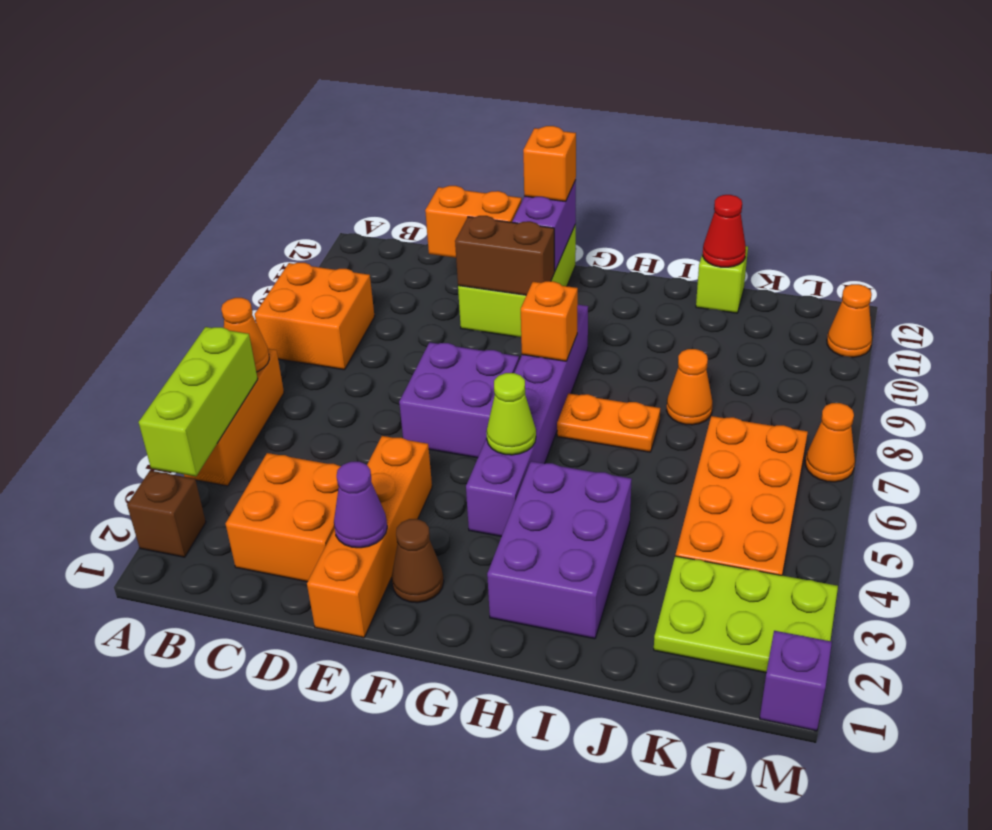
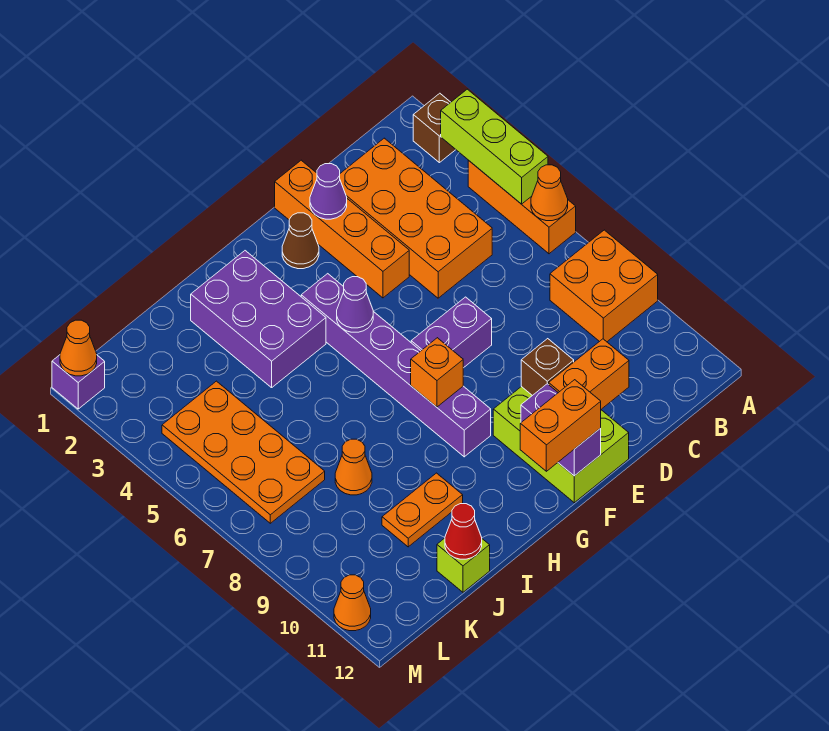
orange brick C2:D3 level 1 -> orange brick C2:D5 level 1
purple brick E6:F7 level 1 -> purple brick E7:F7 level 1
brown brick E10:F10 level 2 -> brown brick E10 level 2
orange brick F12 level 3 -> orange brick F12:G12 level 3
lime cone G5 level 2 -> purple cone G5 level 2
orange plate H7:I7 level 1 -> orange plate I10:J10 level 1
lime plate K2:M3 level 1 -> none
orange cone M7 level 1 -> orange cone M1 level 2

